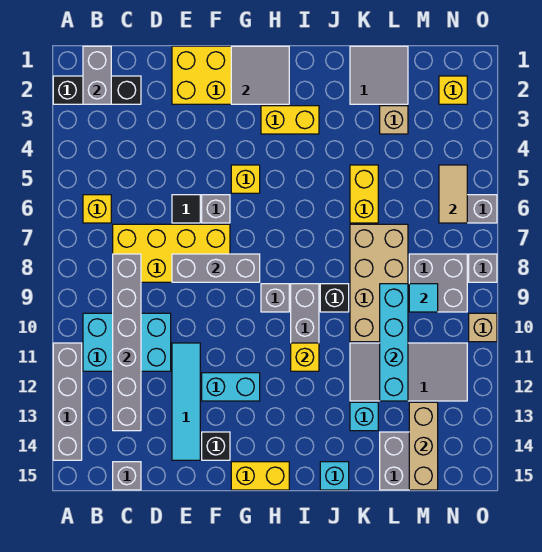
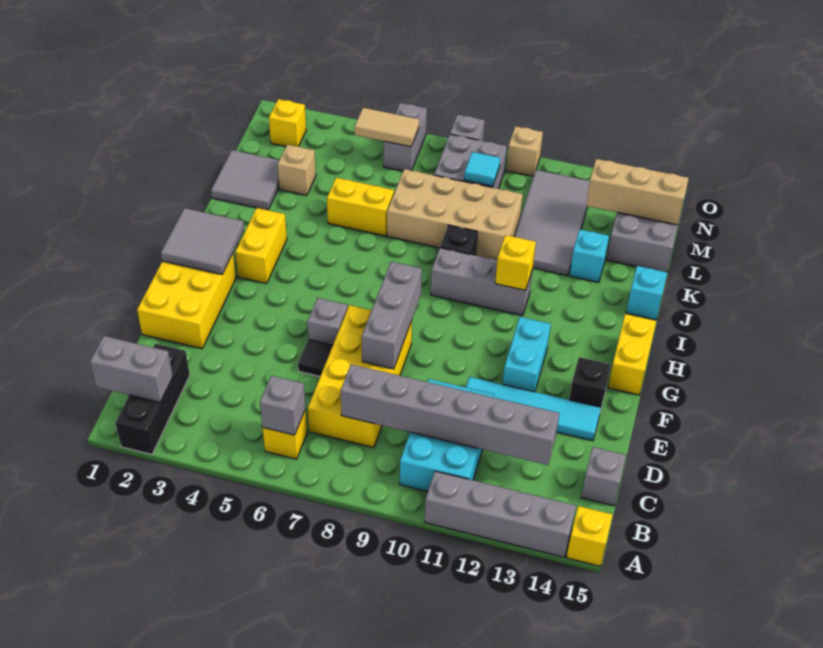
yellow brick G5 level 1 -> yellow brick A15 level 1
grey brick H9 level 1 -> grey brick B6 level 2
cyan brick L9:L12 level 2 -> none

